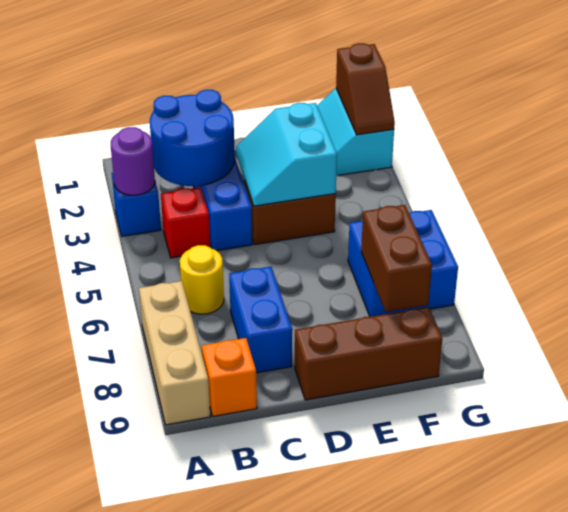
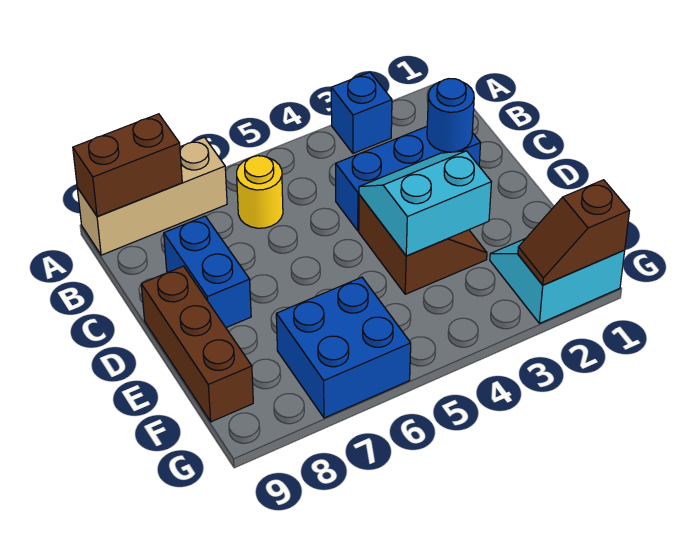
purple round brick A3 level 2 -> none
blue round brick B2:C3 level 2 -> blue round brick C2 level 2
red brick B4 level 1 -> none
orange brick B9 level 1 -> none
blue brick C7:C8 level 1 -> blue brick C8:D8 level 1
brown brick F7:F8 level 2 -> brown brick A8:A9 level 2

